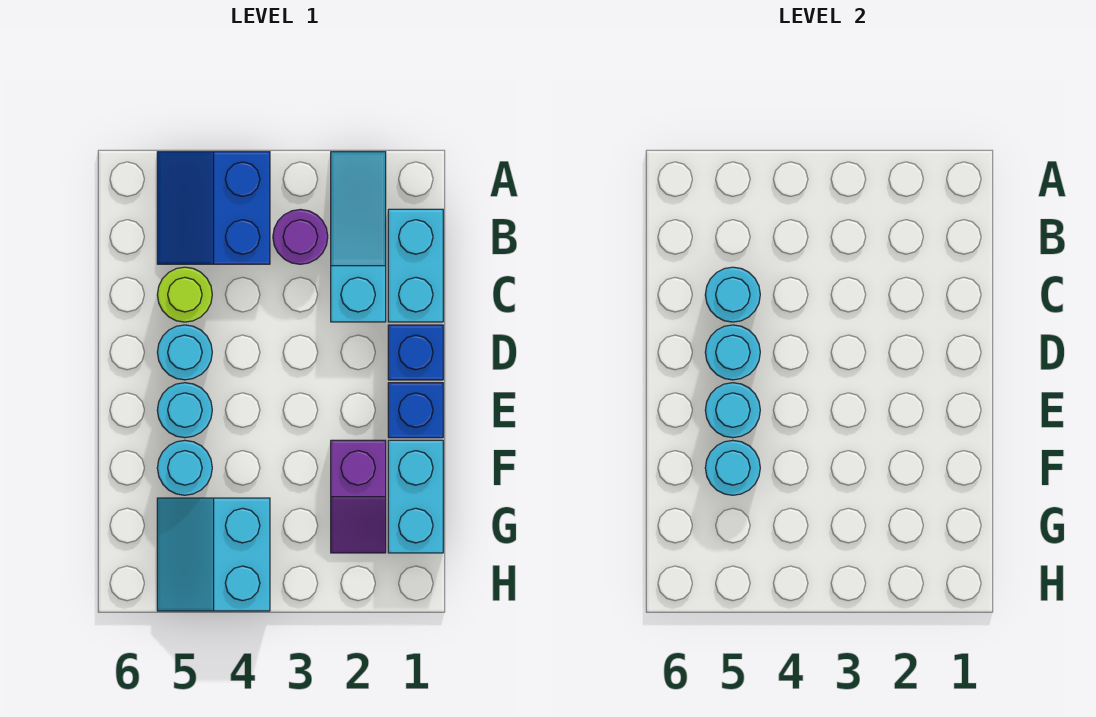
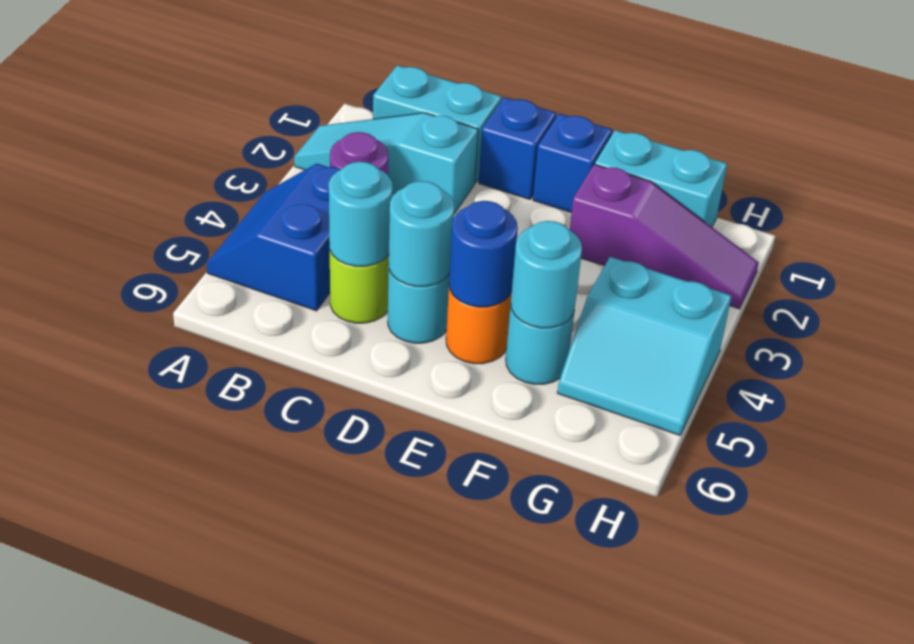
blue slope A4:B5 level 1 top 4 -> blue slope A4:B5 level 1 top B
cyan round brick E5 level 1 -> orange round brick E5 level 1
cyan round brick E5 level 2 -> blue round brick E5 level 2
purple slope F2:G2 level 1 top F -> purple slope F2:H2 level 1 top F

